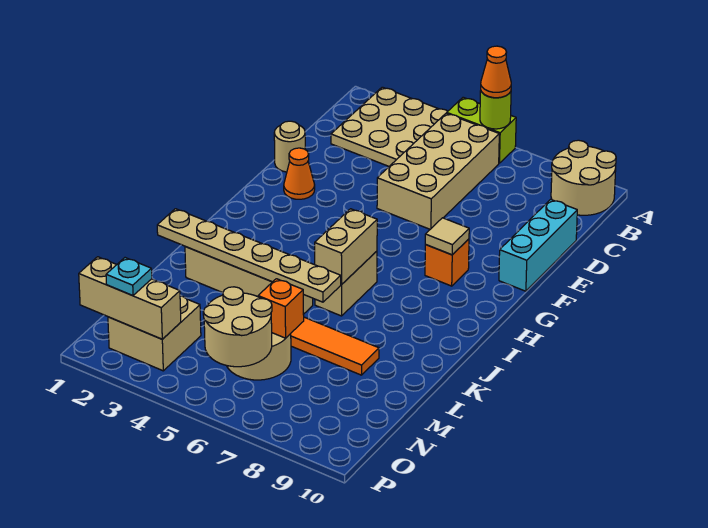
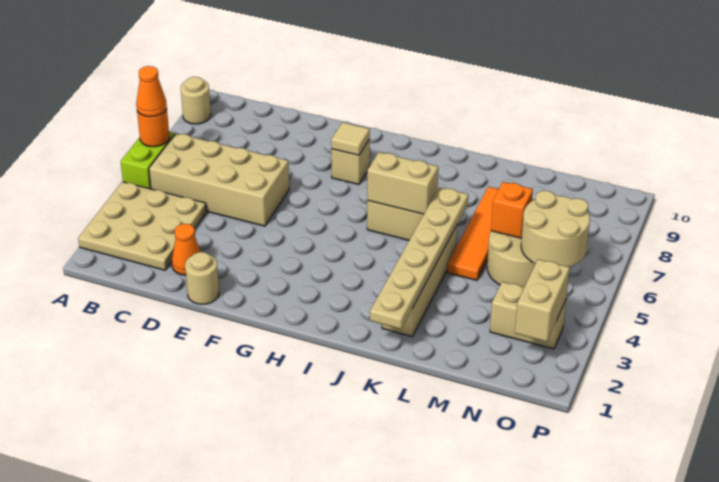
lime round brick A6 level 2 -> orange round brick A6 level 2
tan round brick A9:B10 level 1 -> tan round brick A9 level 1
cyan brick D10:F10 level 1 -> none
orange cone F2 level 1 -> orange cone D2 level 1
orange brick G8 level 1 -> tan brick G8 level 1
tan brick N2:O3 level 1 -> tan brick N3:O3 level 1
tan brick O1:O3 level 2 -> tan brick O2:O3 level 2
cyan plate O2 level 3 -> none

